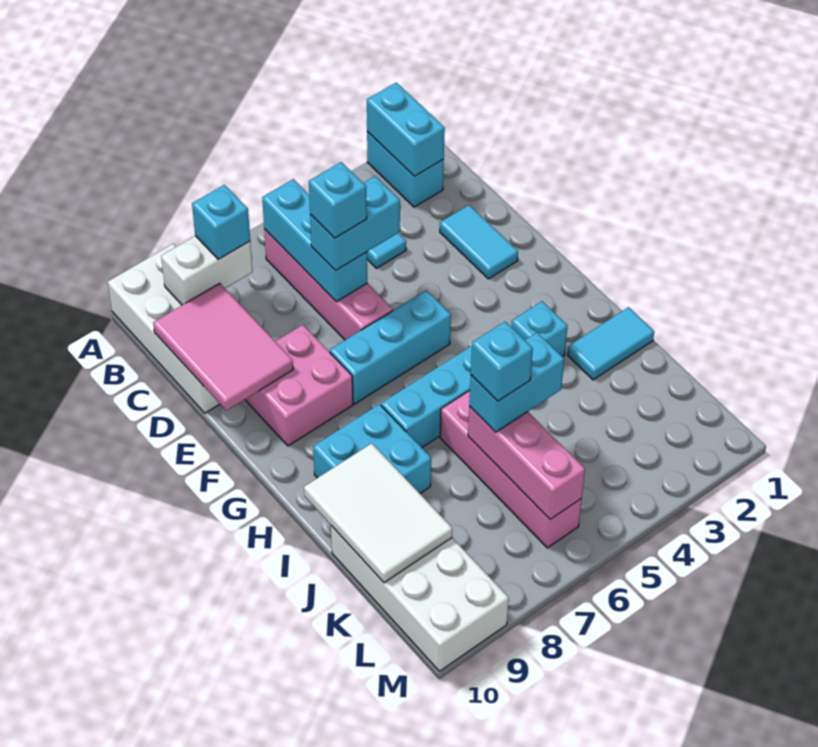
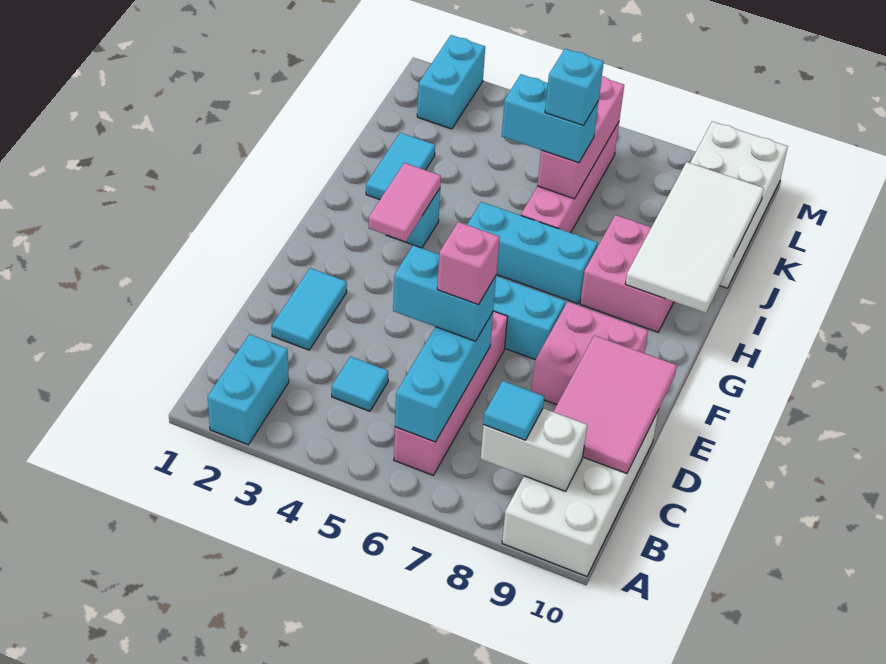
cyan brick A2:B2 level 2 -> cyan brick L2:M2 level 1
cyan brick B8 level 3 -> cyan tile B8 level 3
cyan brick D6 level 4 -> pink brick D6 level 4
none -> pink tile G3:H3 level 2
cyan brick H8:I9 level 1 -> pink brick H8:I9 level 1
cyan tile I1:I2 level 1 -> cyan tile I2:J2 level 1
white tile I9:K10 level 2 -> white tile H9:K10 level 2

